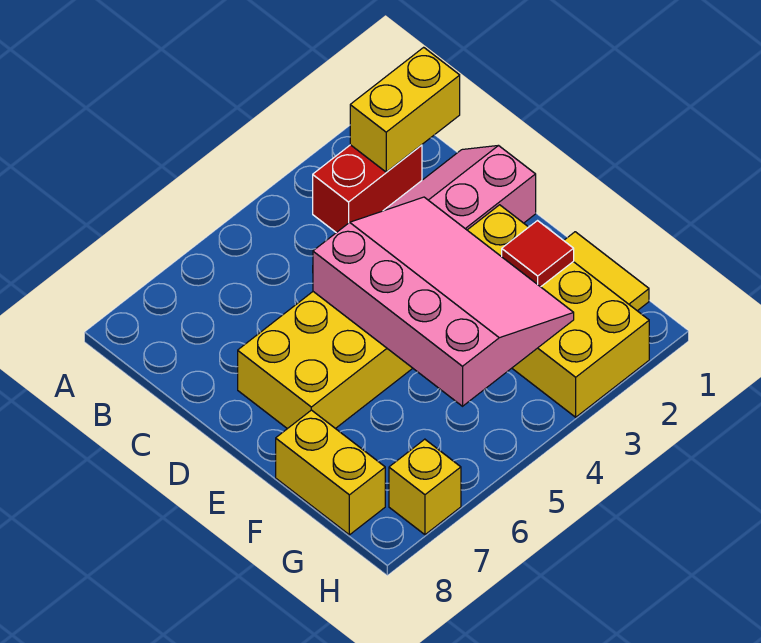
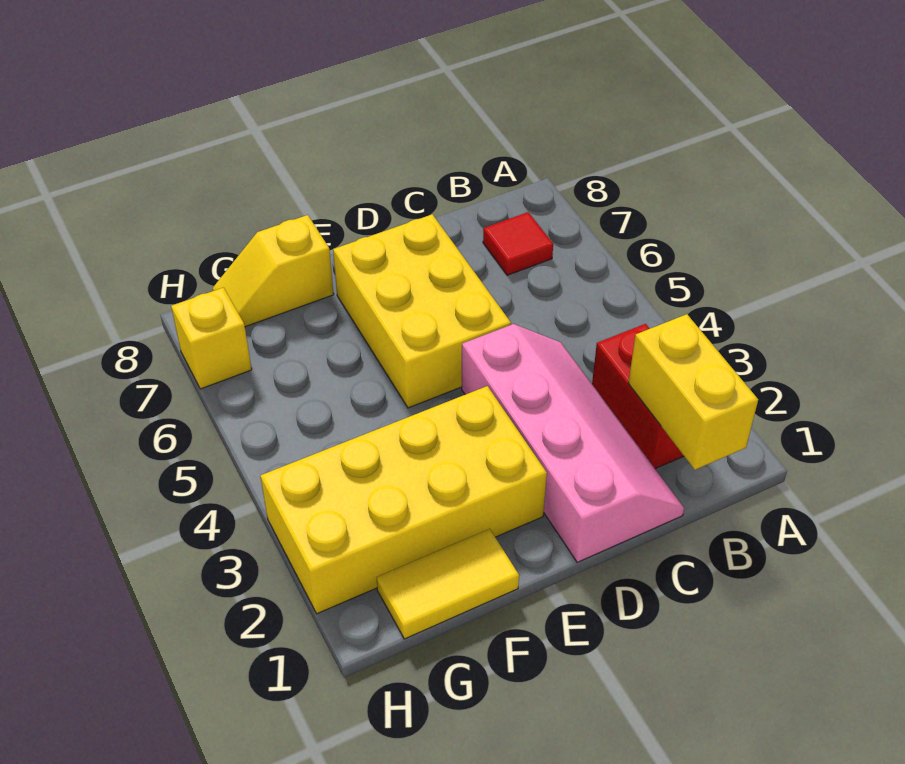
pink slope D3:G5 level 2 top 5 -> none
red tile F2 level 2 -> red tile B7 level 1
yellow brick F8:G8 level 1 -> yellow slope F8:G8 level 1 top F

